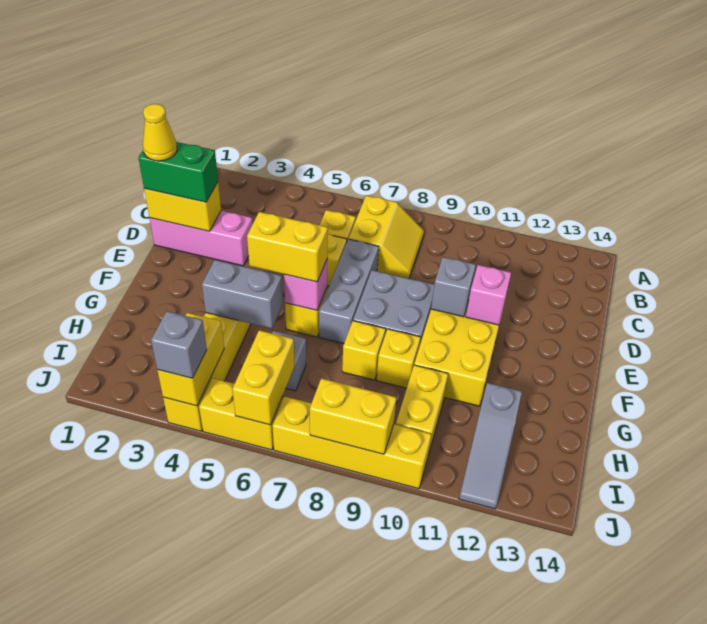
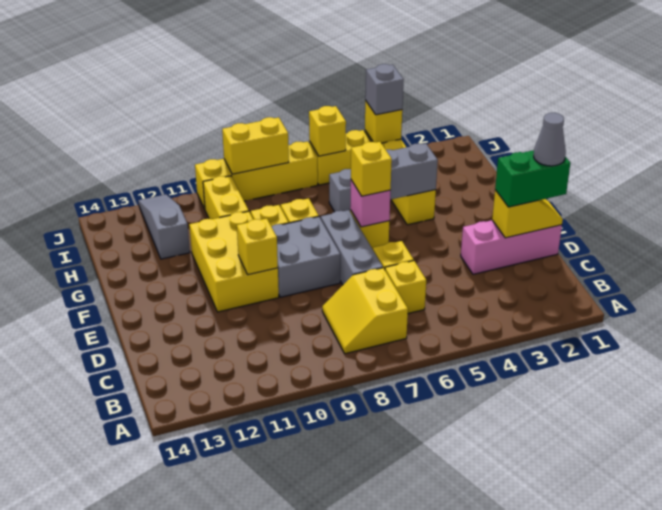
yellow brick D1:D2 level 2 -> yellow slope D1:D2 level 2 top 2
yellow cone D1 level 4 -> grey cone D1 level 4
grey brick E10 level 2 -> yellow brick E10 level 2
pink brick E11 level 2 -> none
yellow brick F5:F6 level 3 -> yellow brick F6 level 3
yellow brick I4:J4 level 2 -> yellow brick J4 level 2
yellow brick I6:J6 level 2 -> yellow brick J6 level 2

